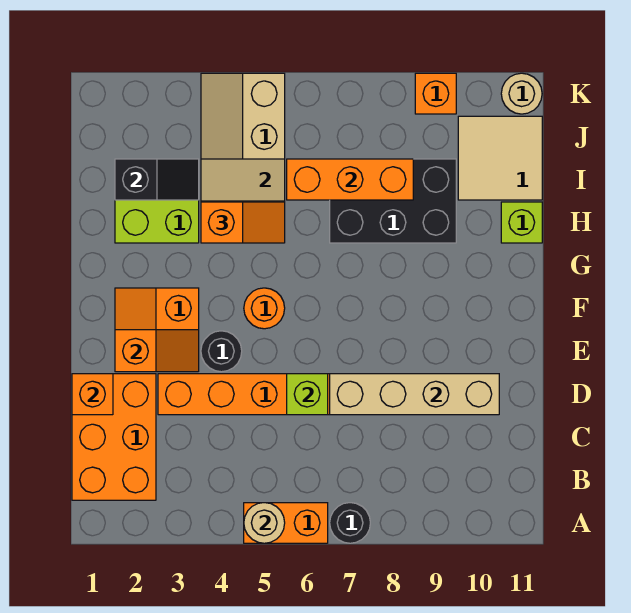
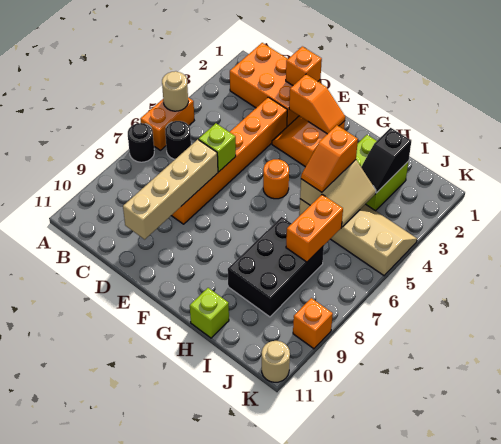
black round brick E4 level 1 -> black round brick B6 level 1
orange brick I6:I8 level 2 -> orange brick I6:I7 level 2
tan tile I10:J11 level 1 -> none

